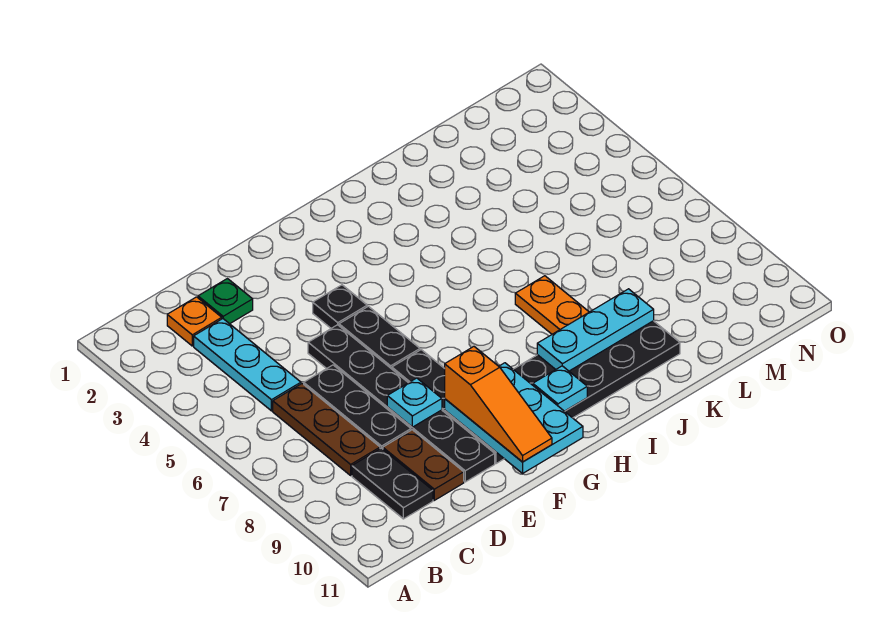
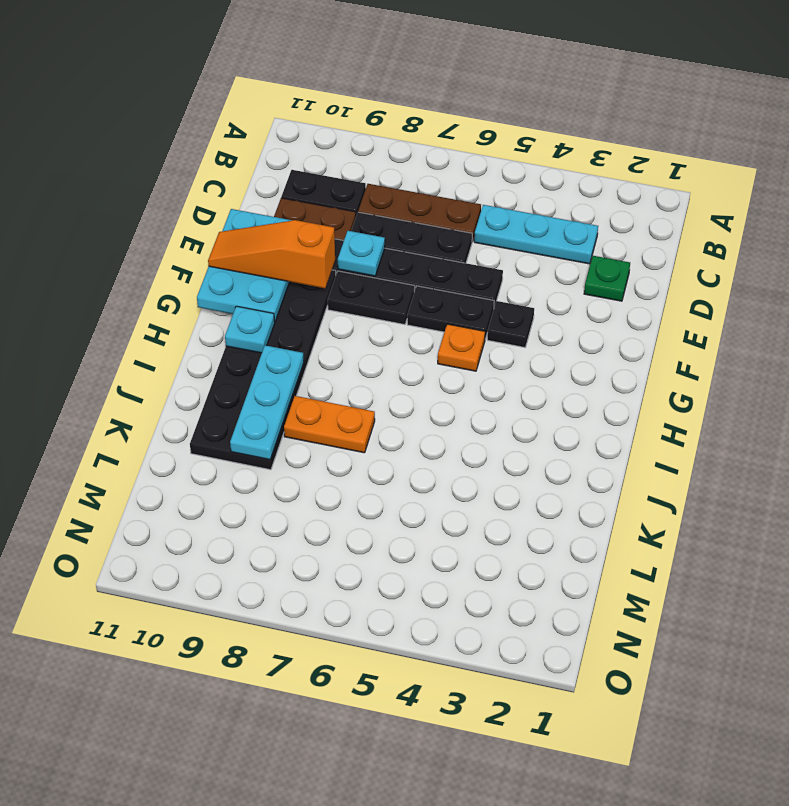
orange plate C2 level 1 -> orange plate G5 level 1
cyan plate F9:G11 level 2 -> cyan plate E10:G11 level 2

